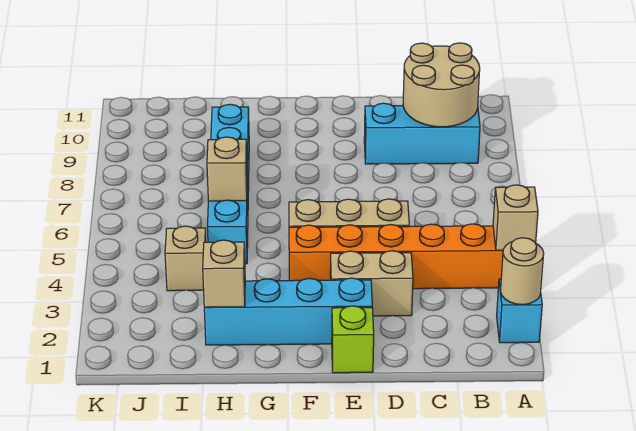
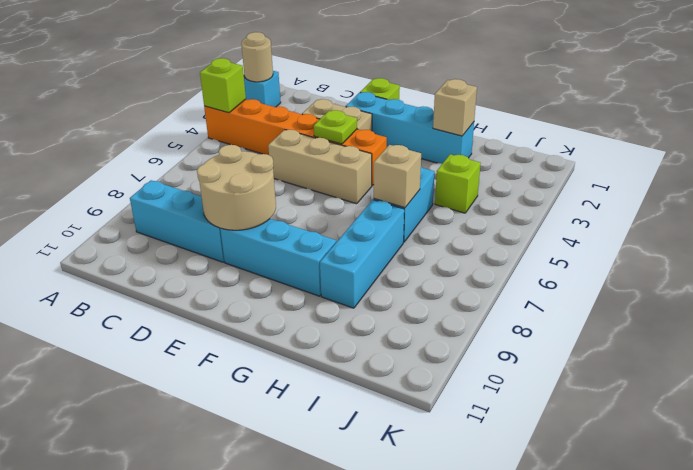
tan brick A4 level 2 -> lime brick A4 level 2
tan round brick B9:C10 level 2 -> tan round brick D8:E9 level 2
none -> lime plate E4 level 2
none -> cyan brick E9:G9 level 1
tan brick I4 level 1 -> lime brick I4 level 1

